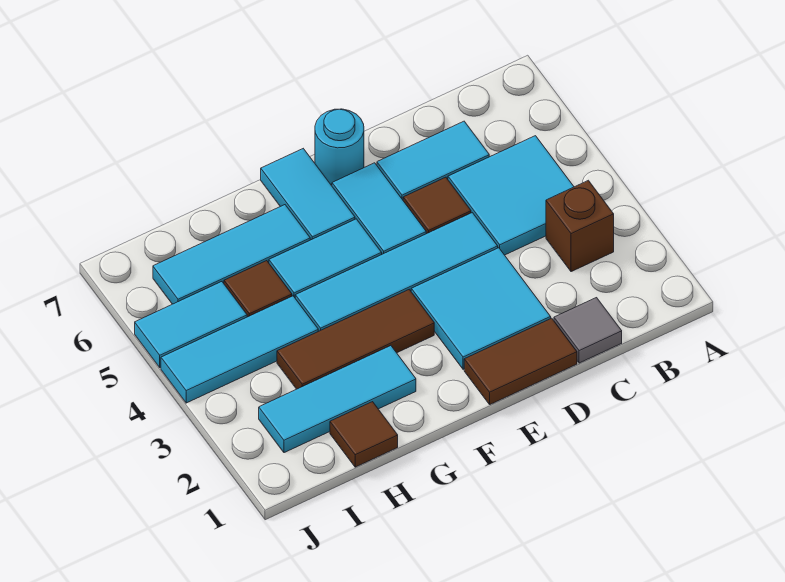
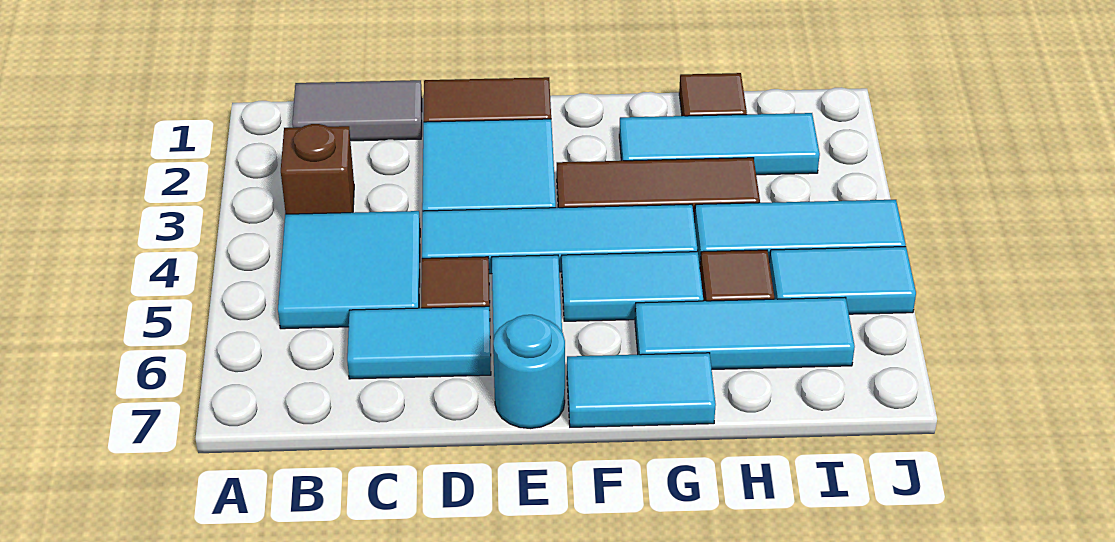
grey tile C1 level 1 -> grey tile B1:C1 level 1
cyan tile F6:F7 level 1 -> cyan tile F7:G7 level 1

